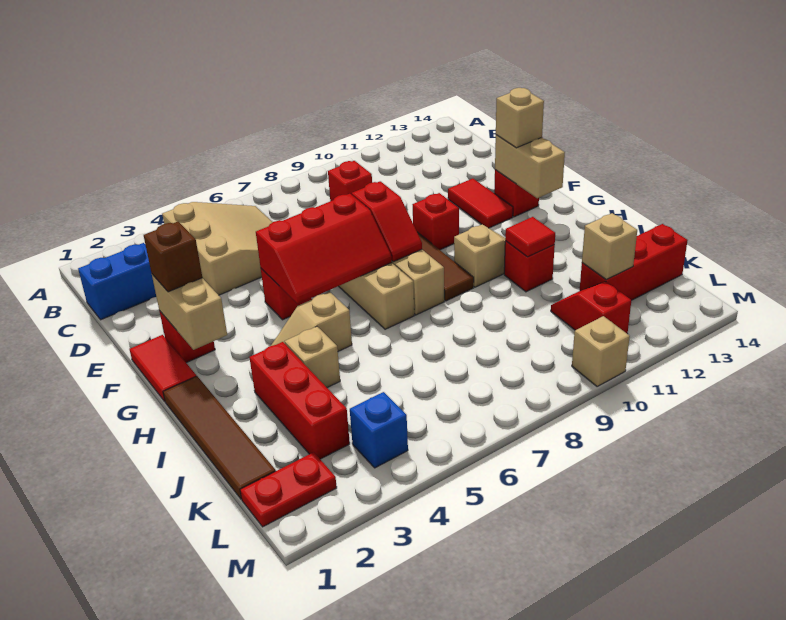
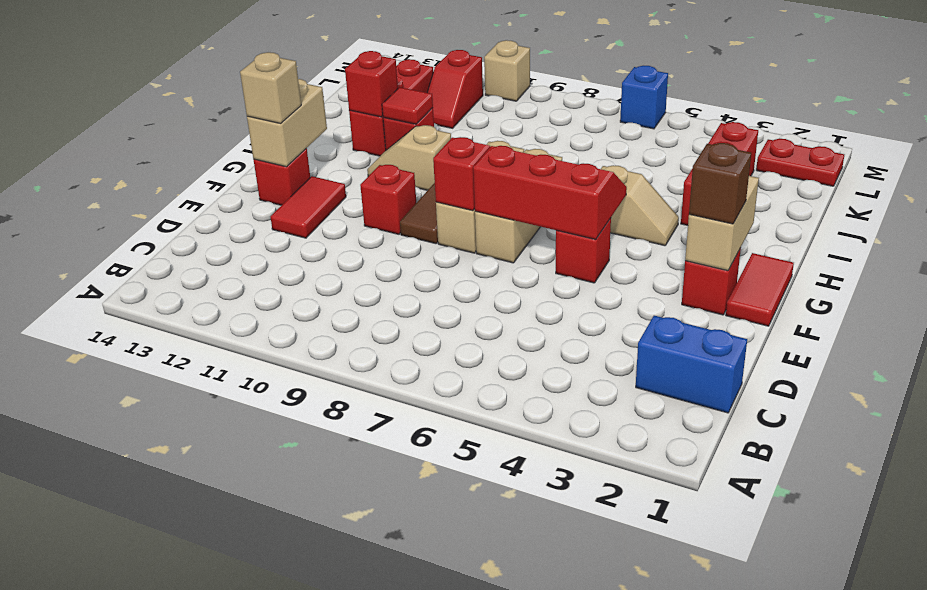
tan slope B4:D6 level 1 top 4 -> none
red brick C9 level 1 -> red brick I12 level 2
brown tile H1:K1 level 1 -> none
tan brick I4 level 1 -> none
red brick K12:K14 level 1 -> red brick I12:K12 level 1
tan brick K12 level 2 -> none
blue brick L4 level 1 -> blue brick M6 level 1

